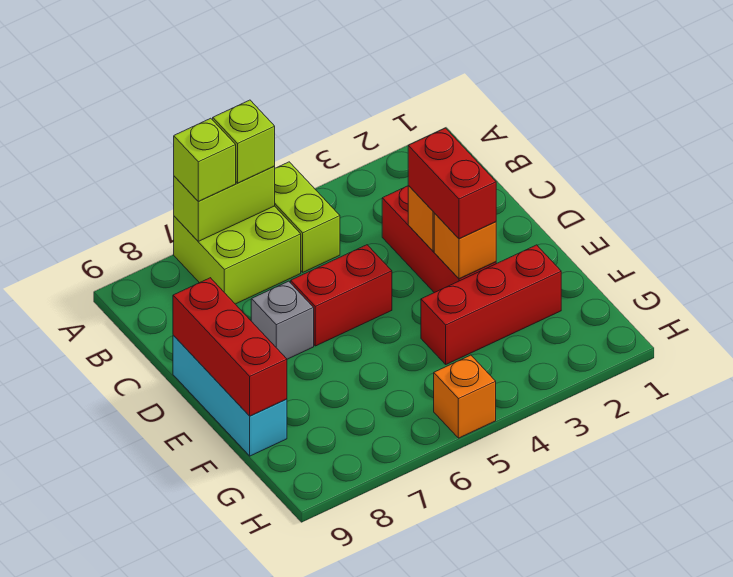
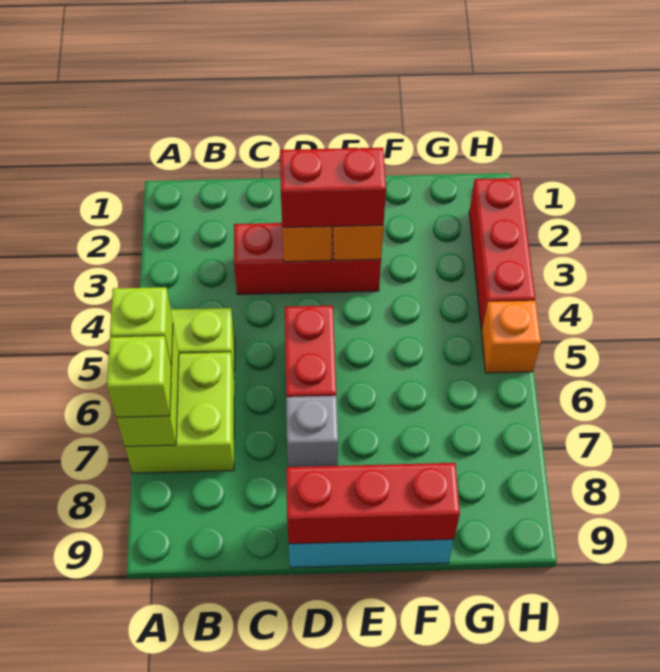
red brick F2:F4 level 1 -> red brick H2:H4 level 1

